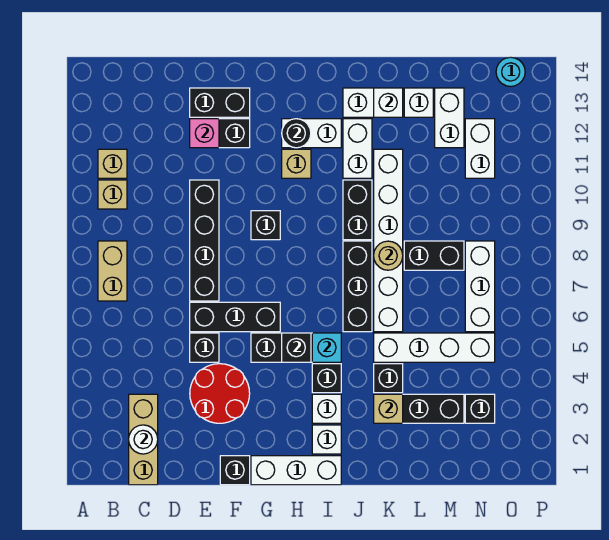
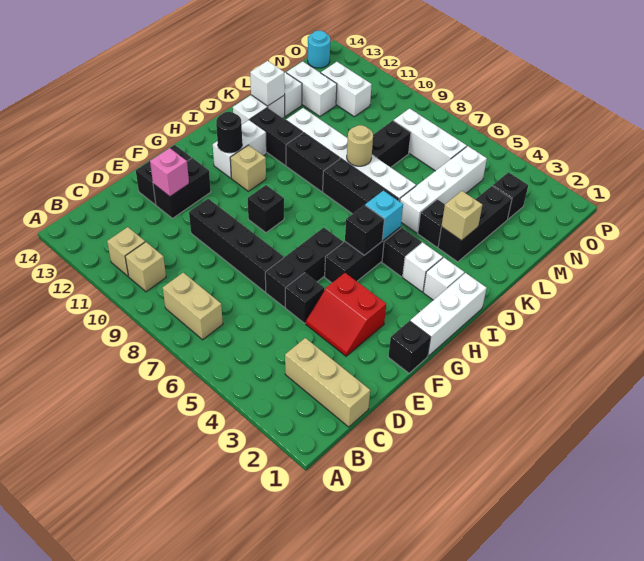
white round brick C2 level 2 -> none
red round brick E3:F4 level 1 -> red slope E3:F4 level 1 top F
white brick J11:J12 level 1 -> black brick J11:J12 level 1

